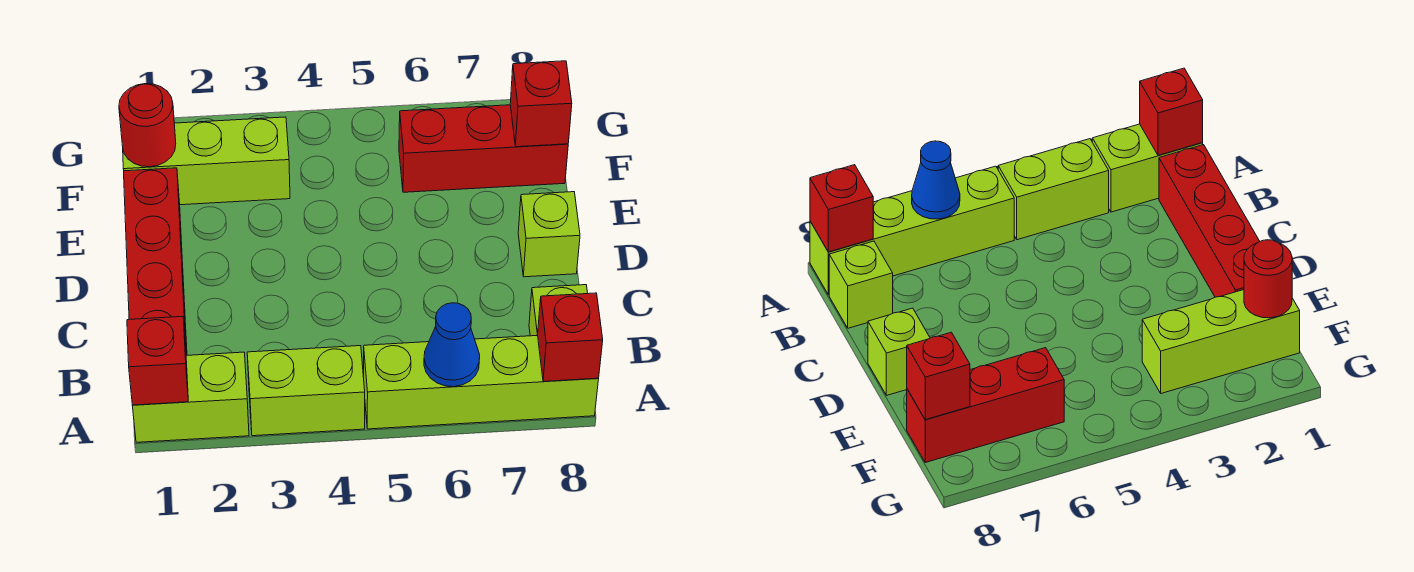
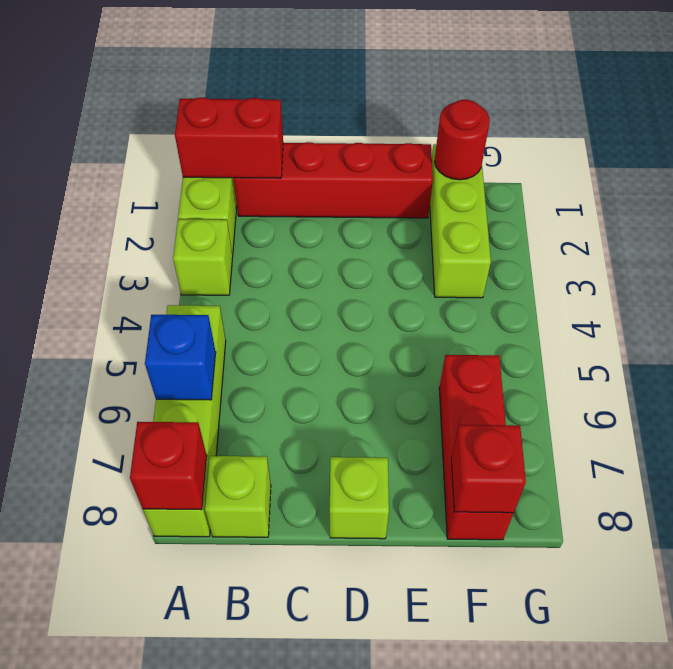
red brick A1 level 2 -> red brick A1:B1 level 2
lime brick A3:A4 level 1 -> lime brick A3 level 1
blue cone A6 level 2 -> blue brick A6 level 2

